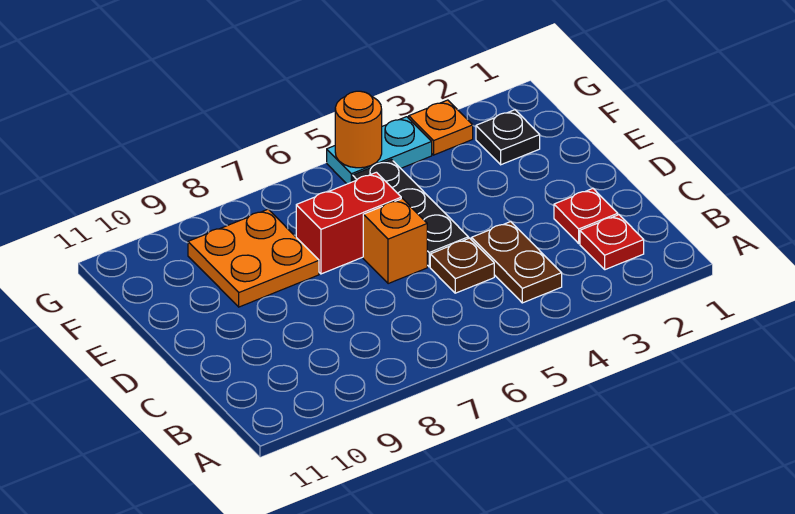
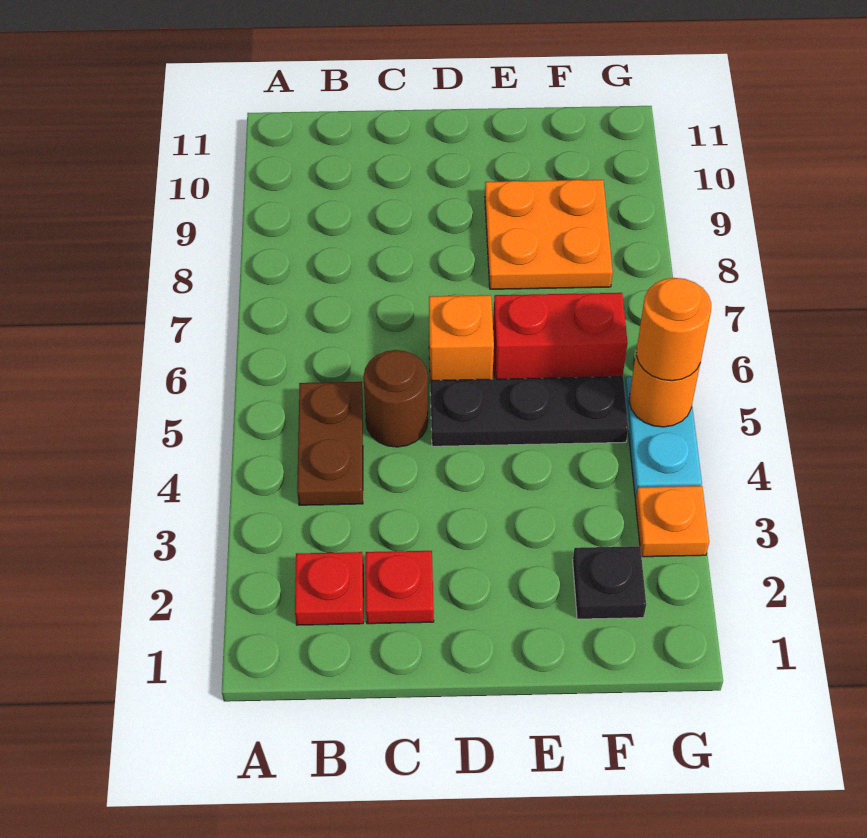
brown plate B4:C4 level 1 -> brown plate B4:B5 level 1
brown plate C5 level 1 -> brown round brick C5 level 1
red brick E6:E7 level 1 -> red brick E6:F6 level 1
none -> orange round brick G5 level 3

